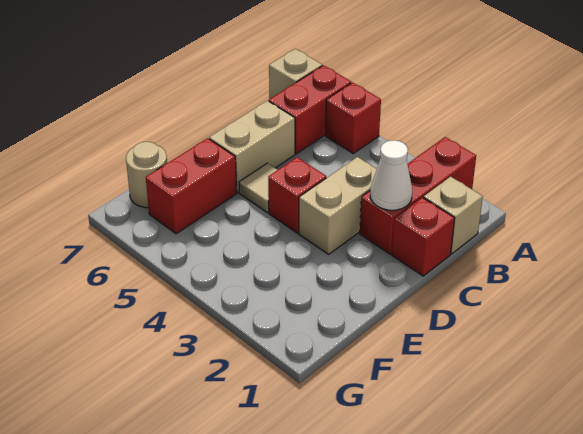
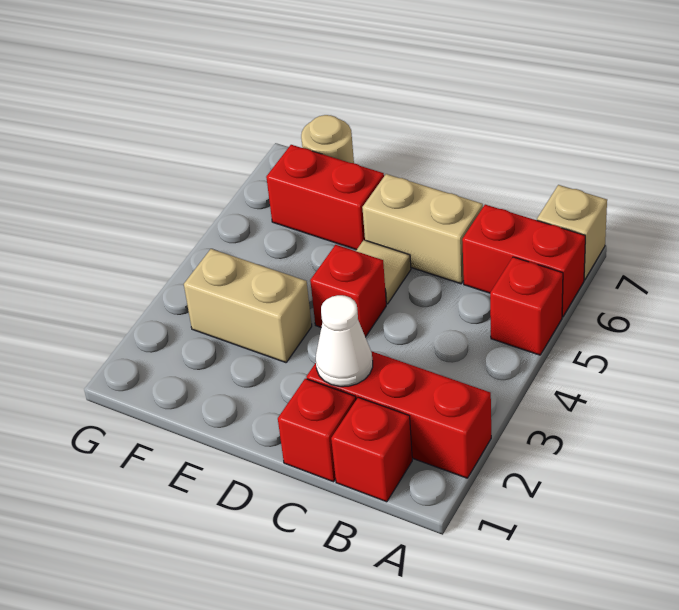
tan brick B1 level 1 -> red brick B1 level 1
tan brick C3:D3 level 1 -> tan brick E3:F3 level 1

